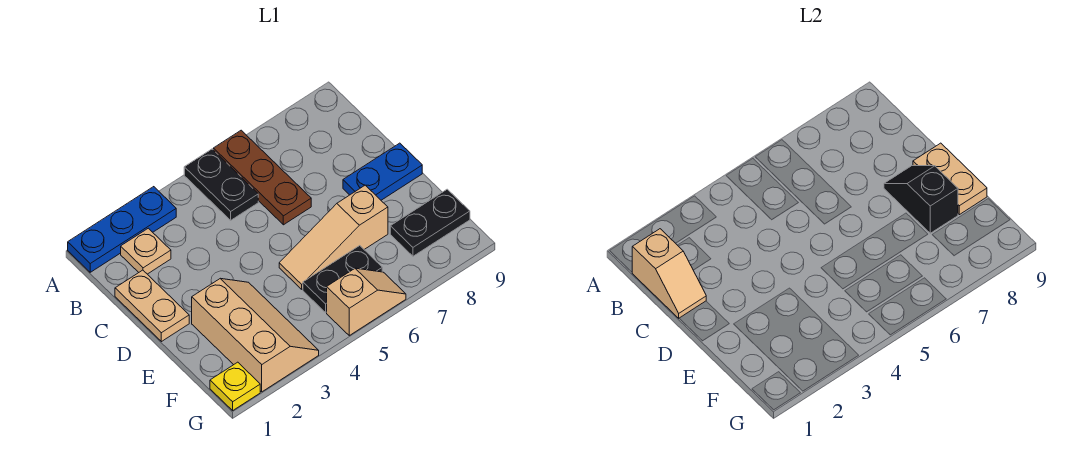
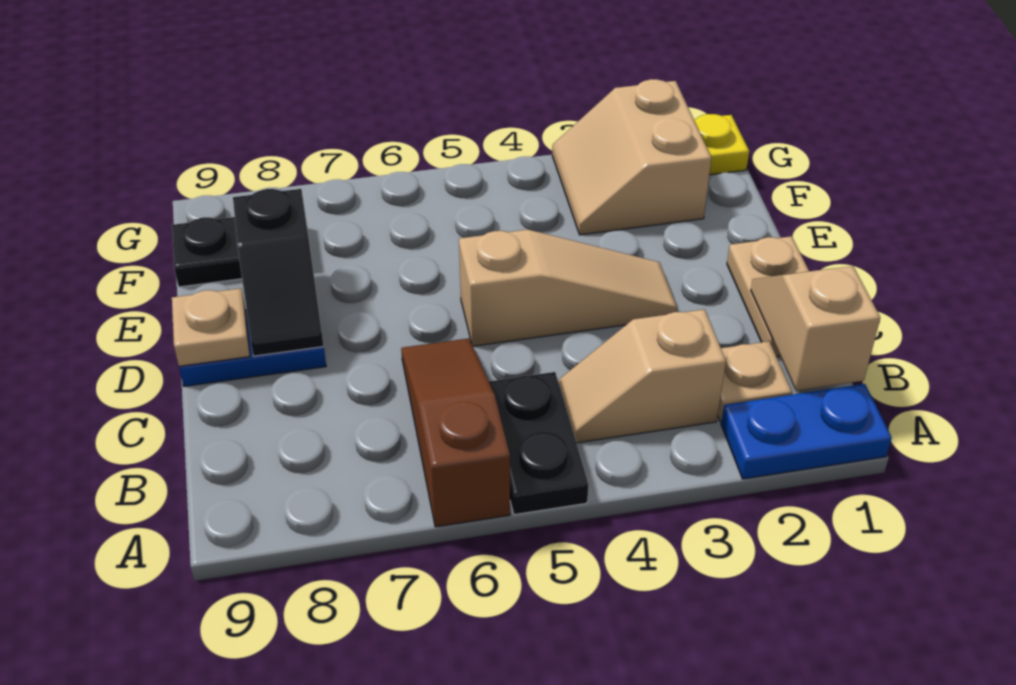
blue plate A1:A3 level 1 -> blue plate A1:A2 level 1
brown plate A6:C6 level 1 -> brown slope A6:C6 level 1 top A
tan plate D9:E9 level 2 -> tan plate D9 level 2
tan slope E2:G3 level 1 top 2 -> tan slope F2:G3 level 1 top 2
tan slope E5:E7 level 1 top 7 -> tan slope D3:D5 level 1 top 5
black plate F5:F6 level 1 -> none
tan slope G5:G6 level 1 top 5 -> tan slope B3:B4 level 1 top 3

